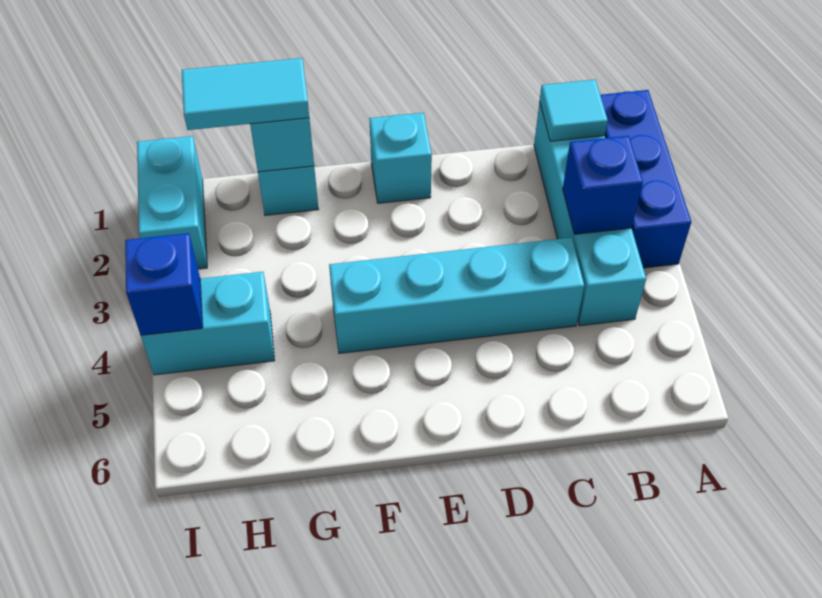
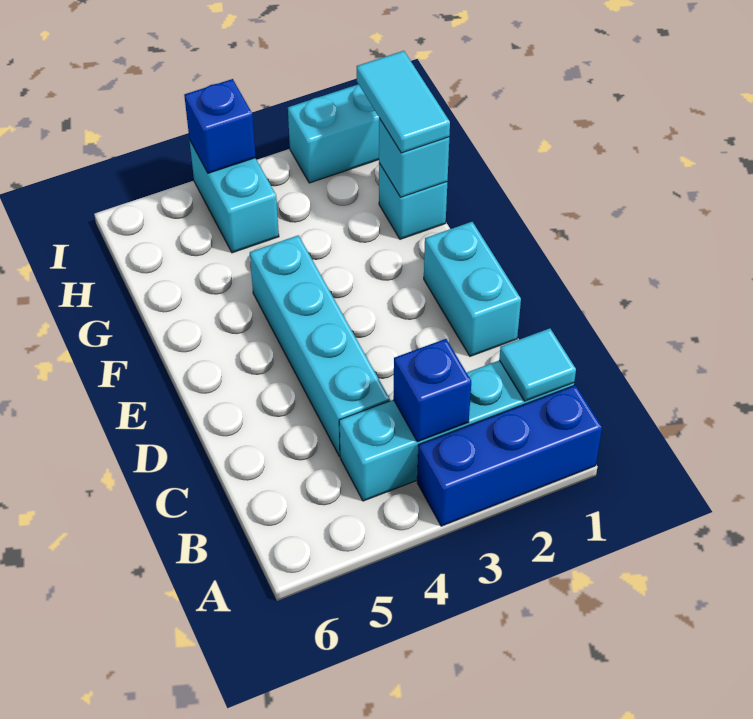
cyan brick E1 level 1 -> cyan brick D1:E1 level 1

